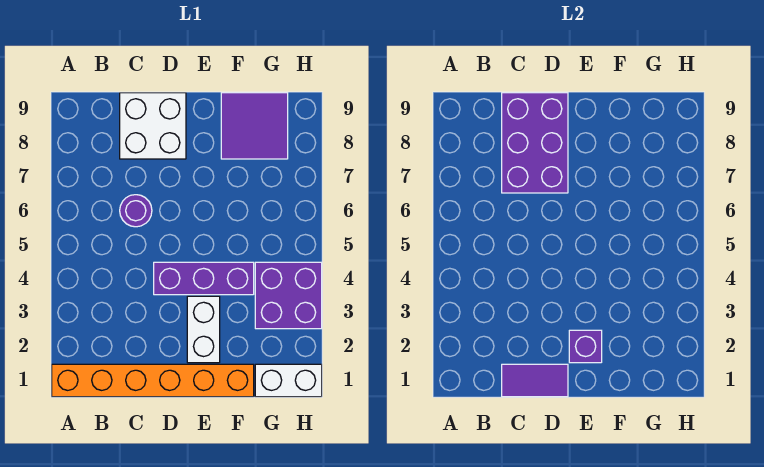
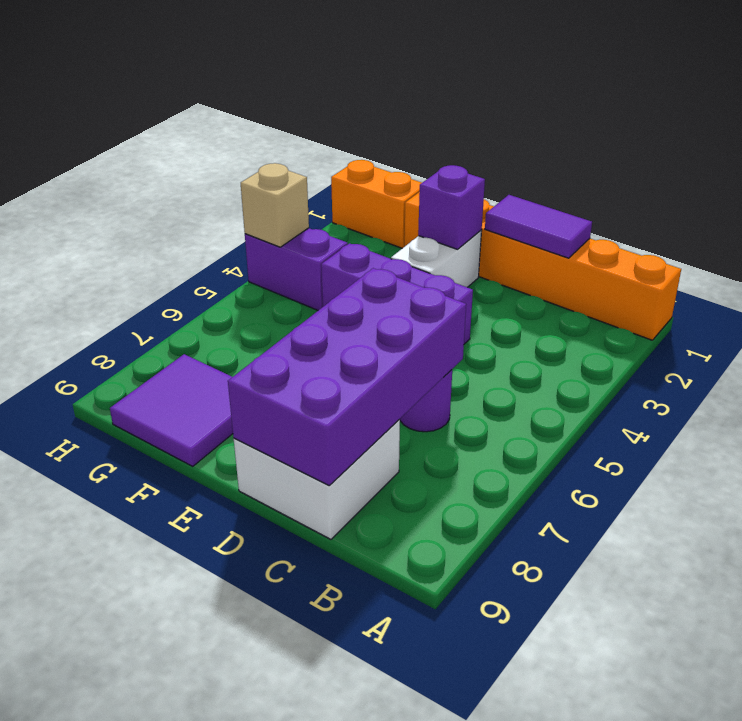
purple brick C7:D9 level 2 -> purple brick C6:D9 level 2
white brick G1:H1 level 1 -> orange brick G1:H1 level 1
purple brick G3:H4 level 1 -> purple brick G4:H4 level 1
none -> tan brick H4 level 2

